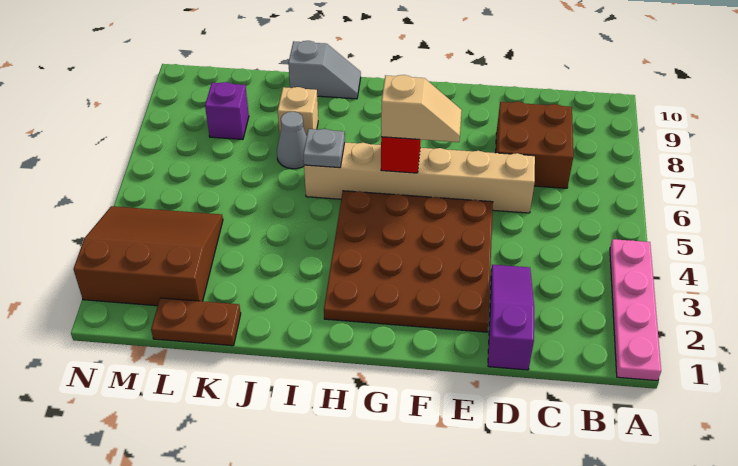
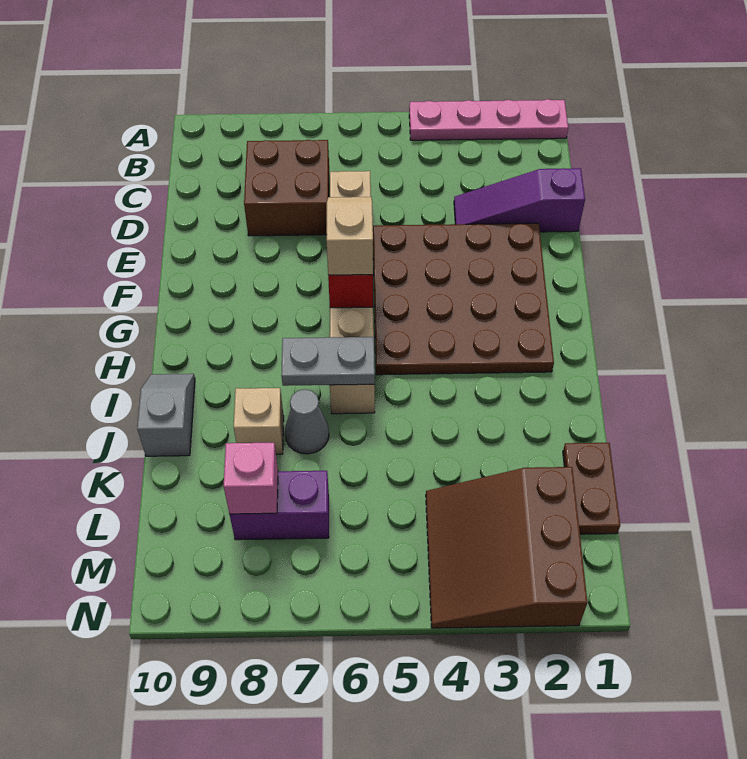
grey plate I6 level 2 -> grey plate I6:I7 level 2
purple brick L8 level 1 -> purple brick L7:L8 level 1
none -> pink brick L8 level 2

